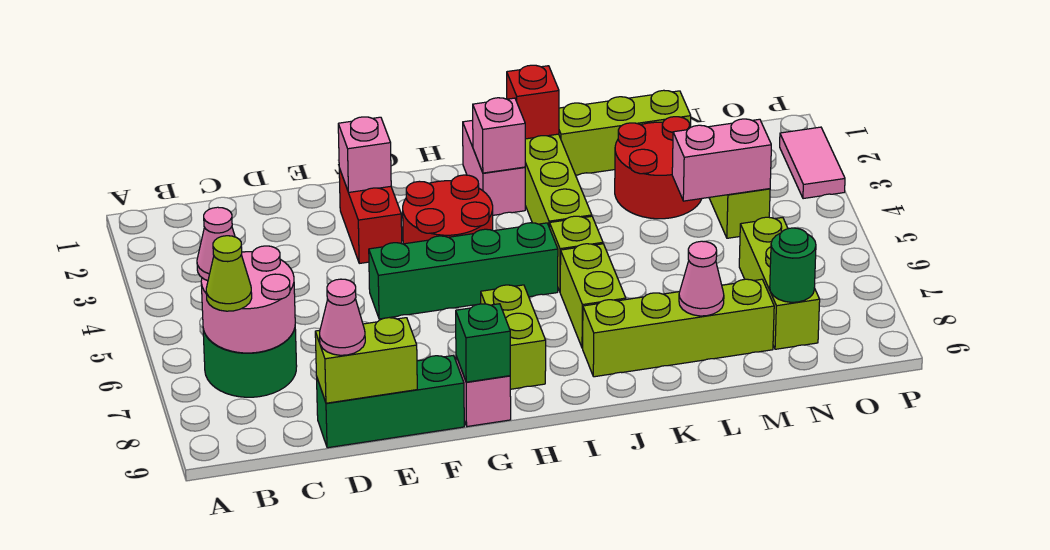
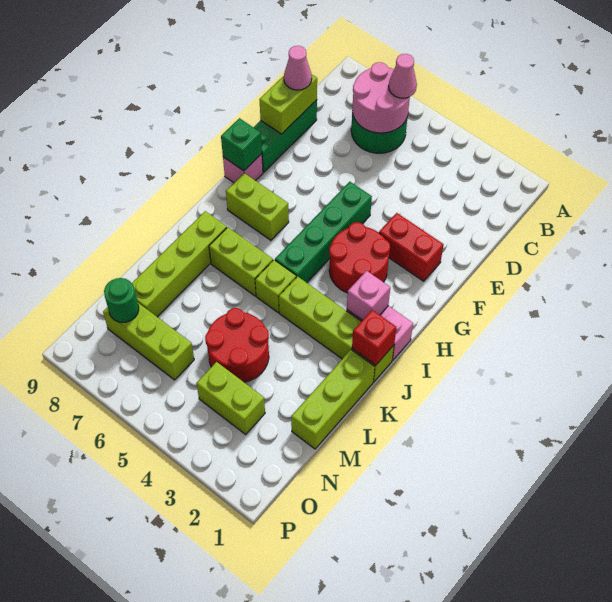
lime cone B7 level 3 -> none
pink brick F2 level 2 -> none
red round brick L2:M3 level 1 -> red round brick L4:M5 level 1
pink cone L8 level 2 -> none
pink brick M4:N4 level 2 -> none
pink tile P2:P3 level 1 -> none

